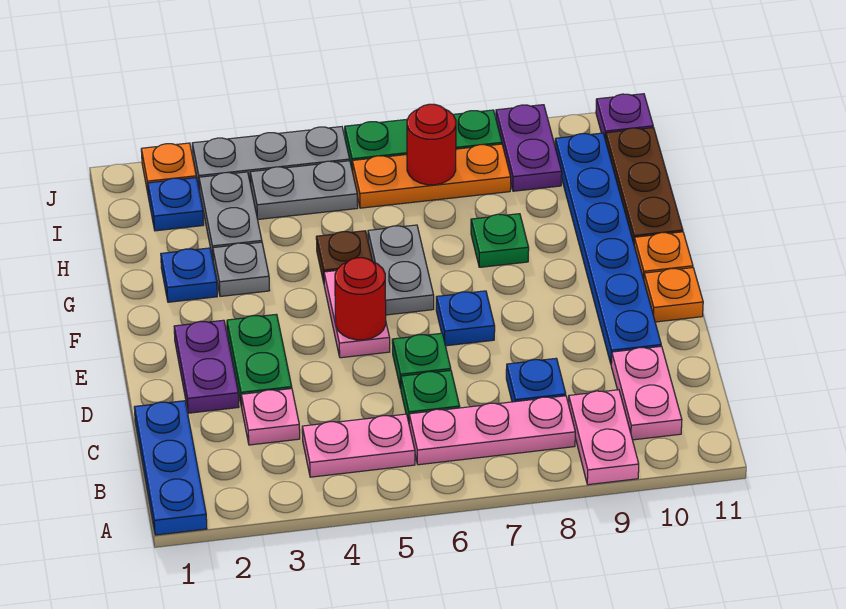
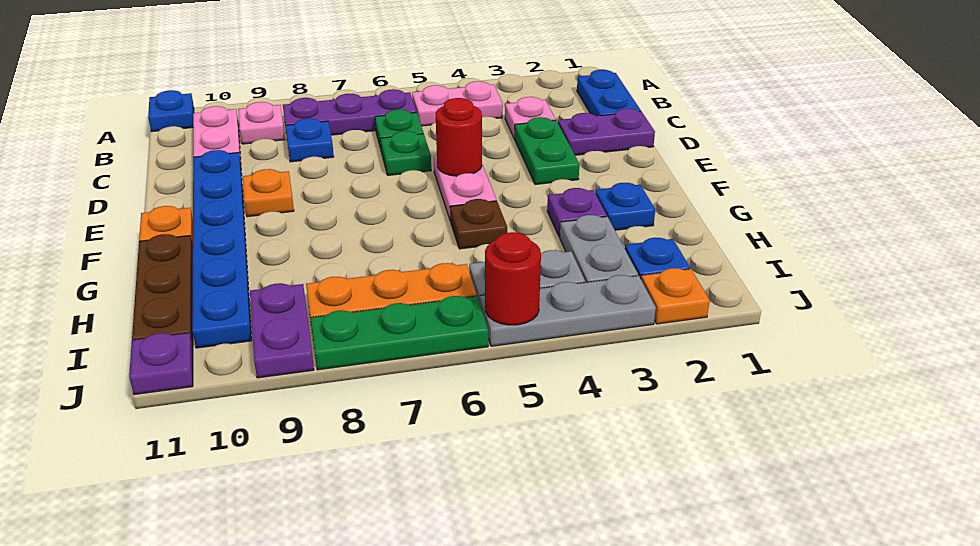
blue plate A1:C1 level 1 -> blue plate B1:C1 level 1
pink plate A9:B9 level 1 -> pink plate B9 level 1
pink plate B6:B8 level 1 -> purple plate B6:B8 level 1
purple plate D2:E2 level 1 -> purple plate D1:D2 level 1
blue plate E7 level 1 -> blue plate A11 level 1
orange plate E11 level 1 -> orange plate E9 level 1
grey plate F6:G6 level 1 -> none
grey plate G3 level 1 -> purple plate G3 level 1
green plate G8 level 1 -> none
red round brick I7 level 2 -> red round brick J5 level 2

